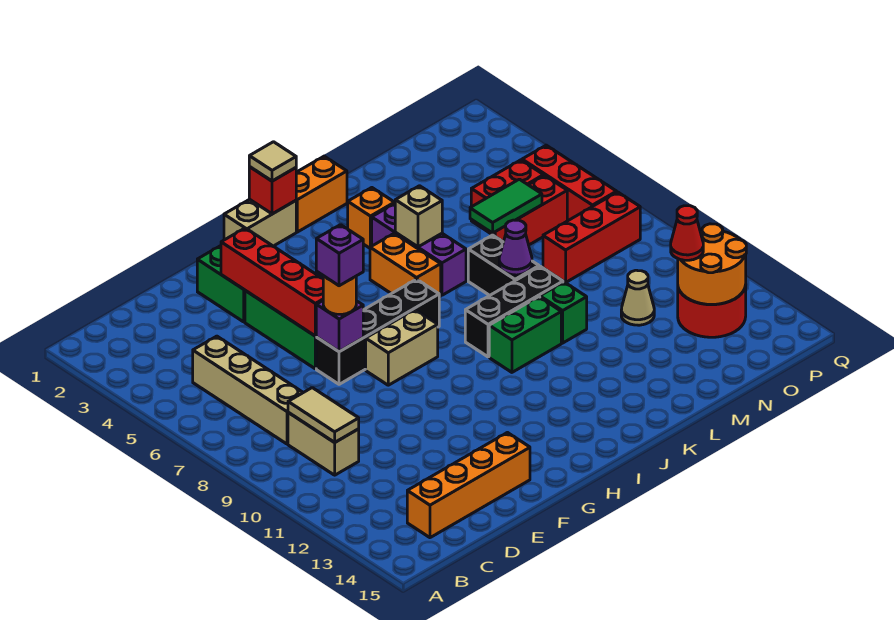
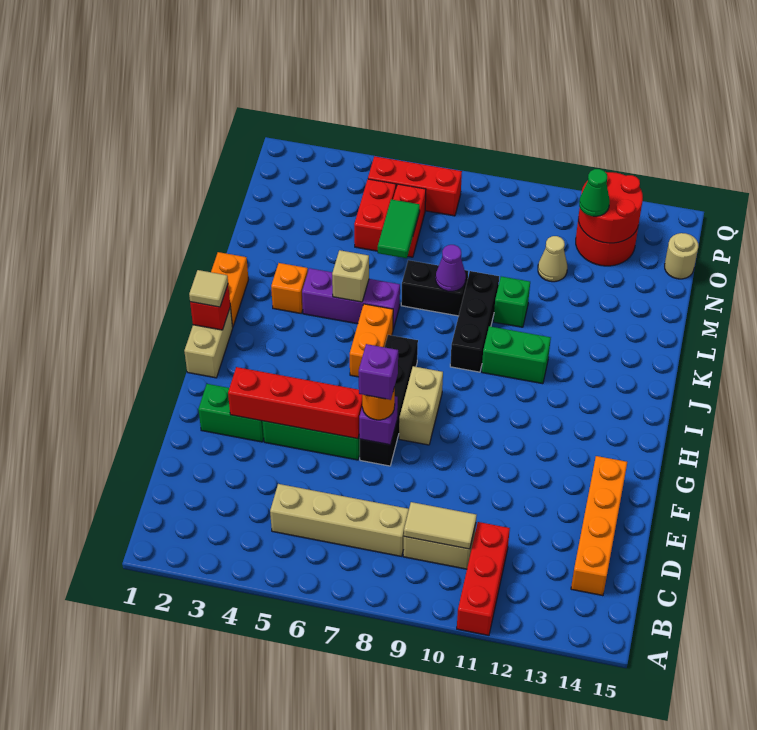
orange brick J5:J6 level 1 -> orange brick I6:J6 level 1
green brick J10:K10 level 1 -> green brick J10:J11 level 1
red brick N8:P8 level 1 -> red brick A11:C11 level 1
orange round brick O12:P13 level 2 -> red round brick O12:P13 level 2
red cone O12 level 3 -> green cone O12 level 3
none -> tan round brick O15 level 1

